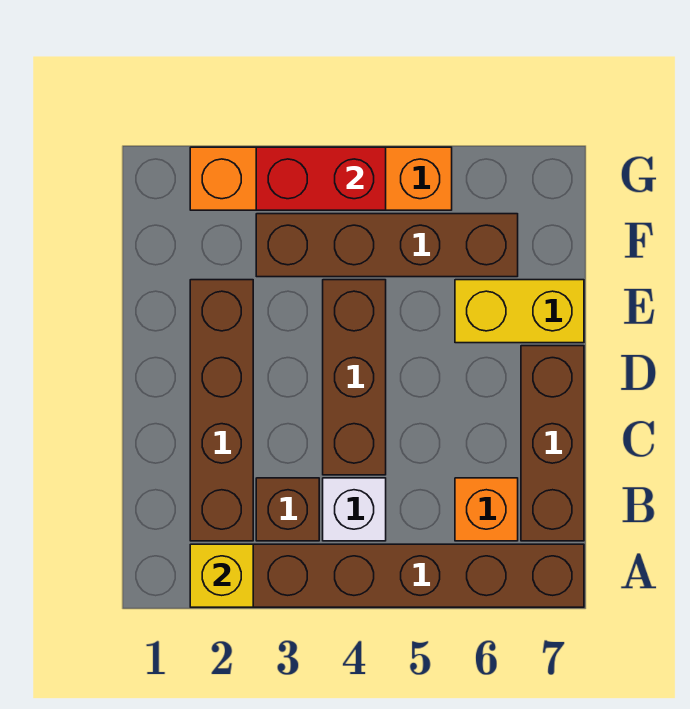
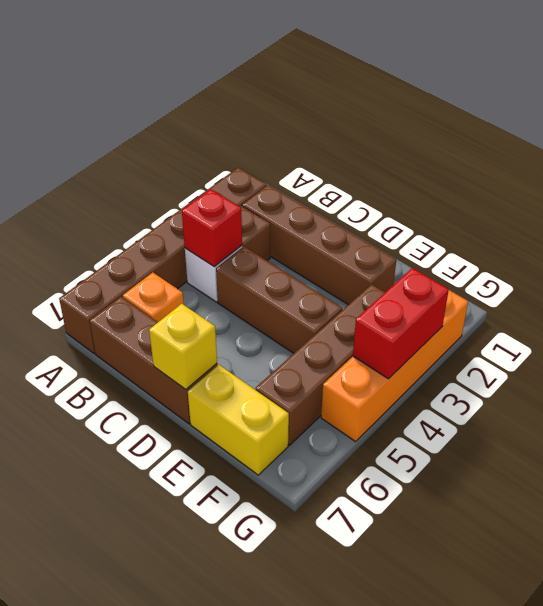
yellow brick A2 level 2 -> yellow brick D7 level 2
none -> red brick B4 level 2
yellow brick E6:E7 level 1 -> yellow brick E7:F7 level 1

